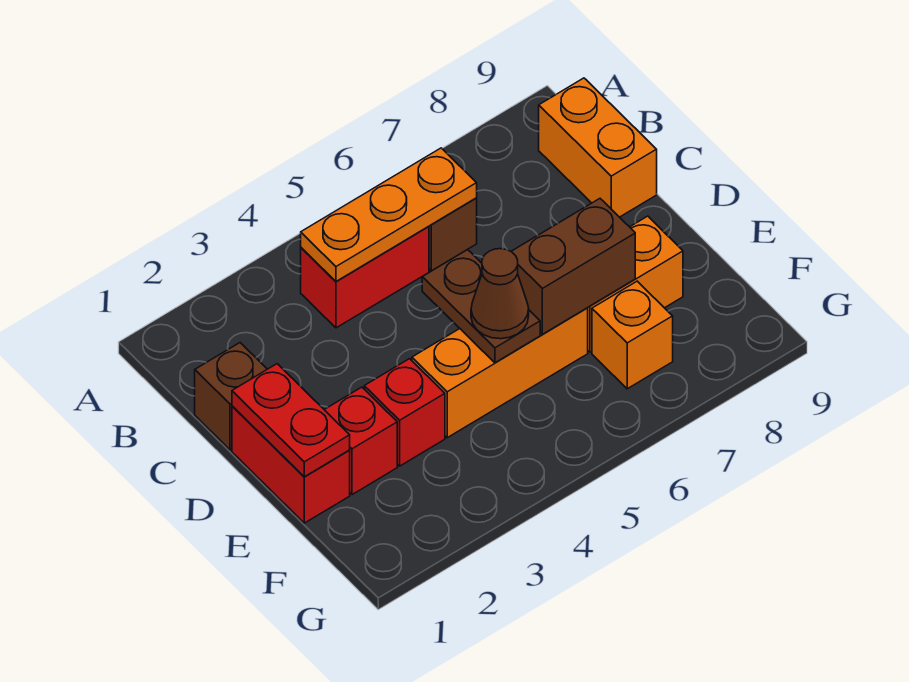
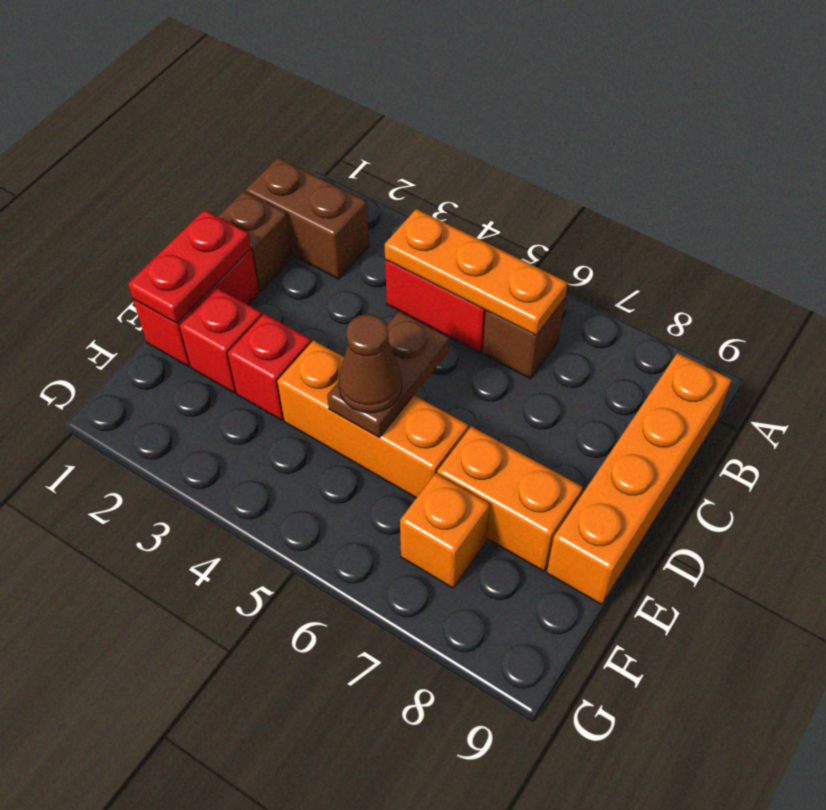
orange brick B9:C9 level 1 -> orange brick B9:E9 level 1
brown brick E6:E7 level 2 -> brown brick B1:B2 level 1

